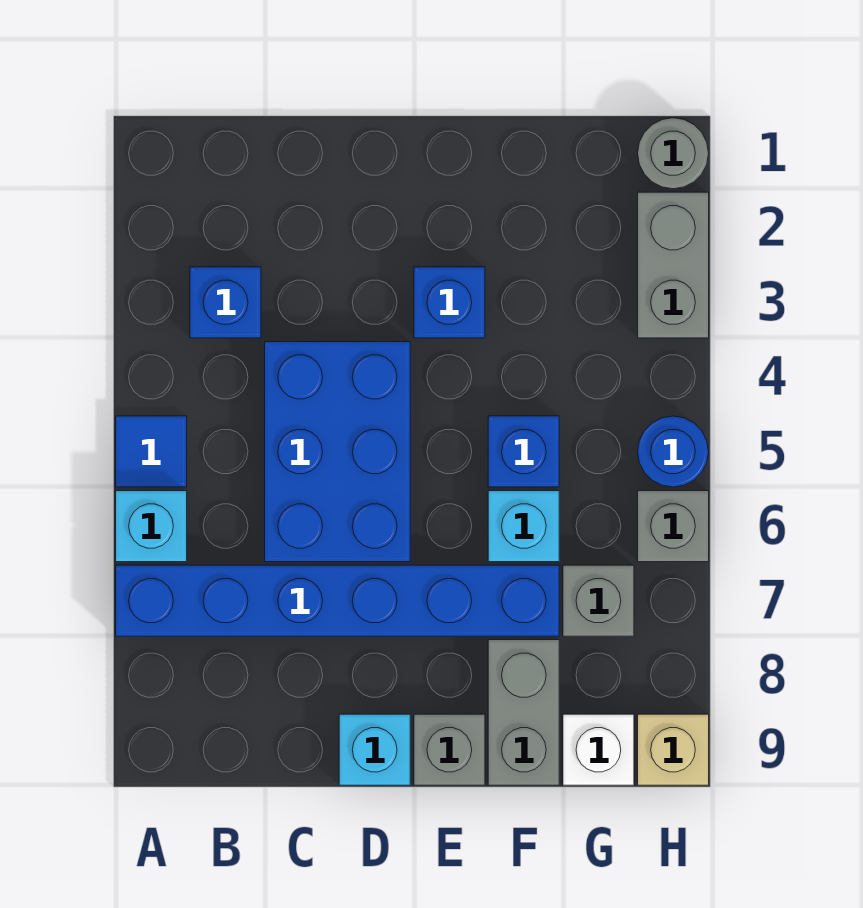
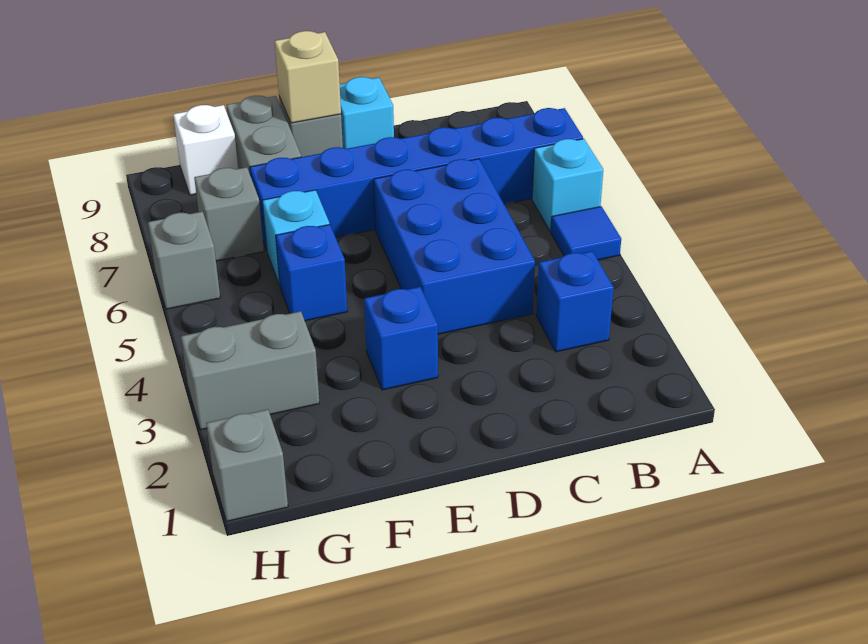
grey round brick H1 level 1 -> grey brick H1 level 1
grey brick H2:H3 level 1 -> grey brick G3:H3 level 1
blue round brick H5 level 1 -> none
tan brick H9 level 1 -> tan brick E9 level 2

